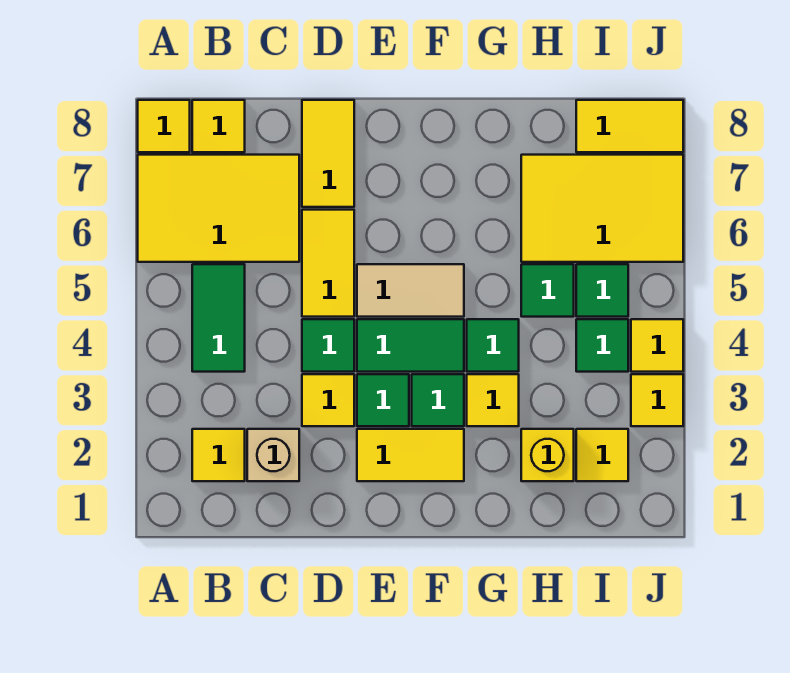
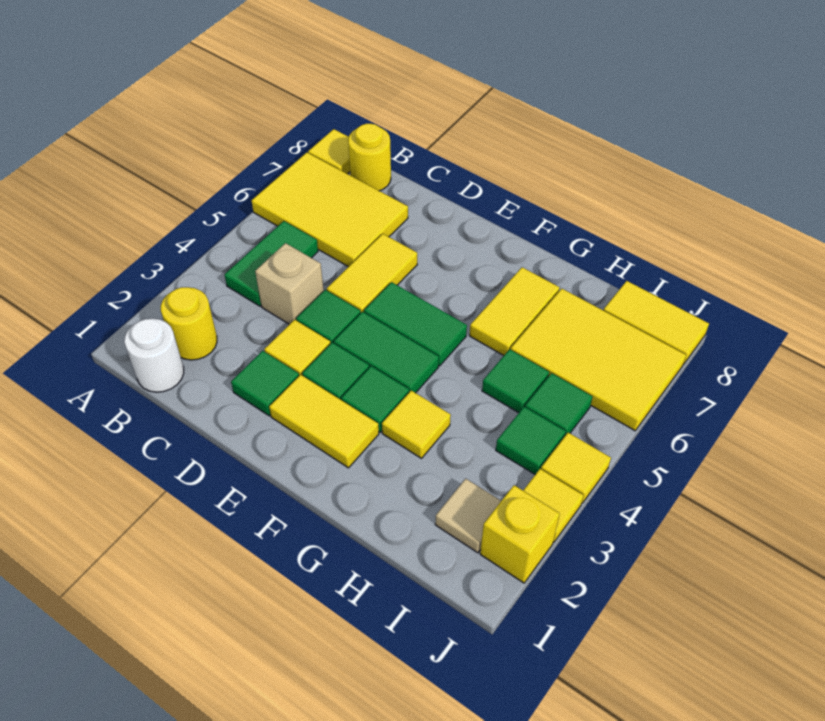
none -> white round brick B1 level 1
yellow tile B2 level 1 -> yellow round brick B2 level 1
yellow tile B8 level 1 -> yellow round brick B8 level 1
tan brick C2 level 1 -> tan brick C4 level 1
yellow tile D7:D8 level 1 -> yellow tile G6:G7 level 1
tan tile E5:F5 level 1 -> green tile E5:F5 level 1
green tile G4 level 1 -> green tile D2 level 1
yellow brick H2 level 1 -> yellow brick J2 level 1
yellow tile I2 level 1 -> tan tile I2 level 1

